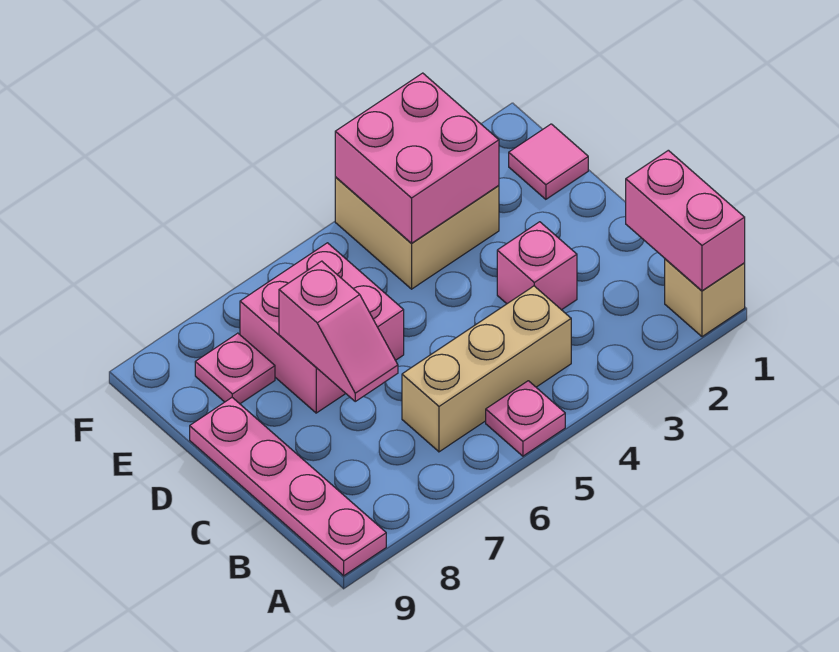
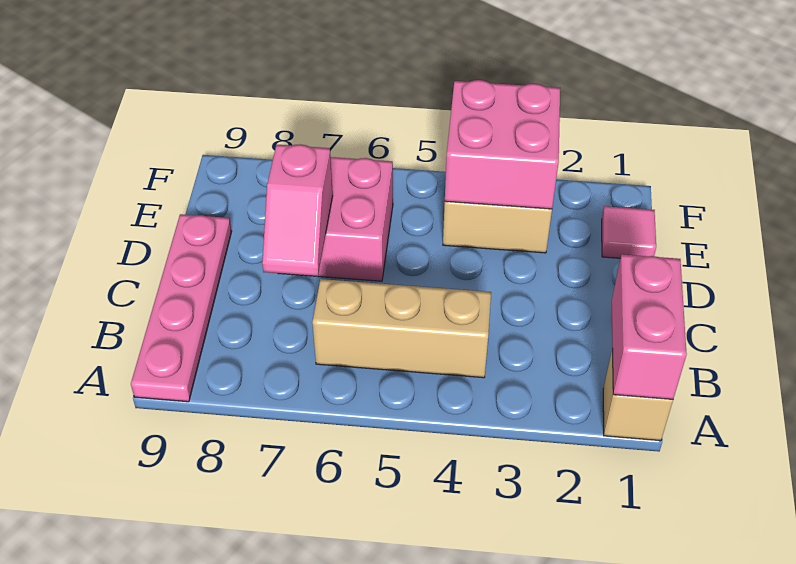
pink plate A5 level 1 -> none
pink brick C3 level 1 -> none
pink plate E8 level 1 -> none

